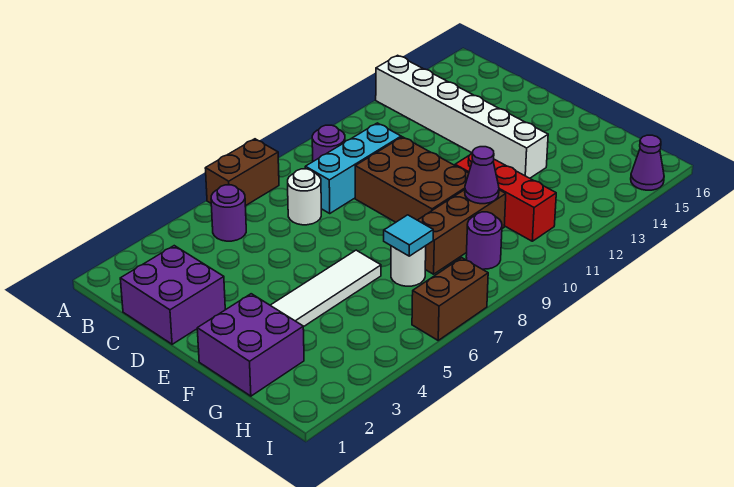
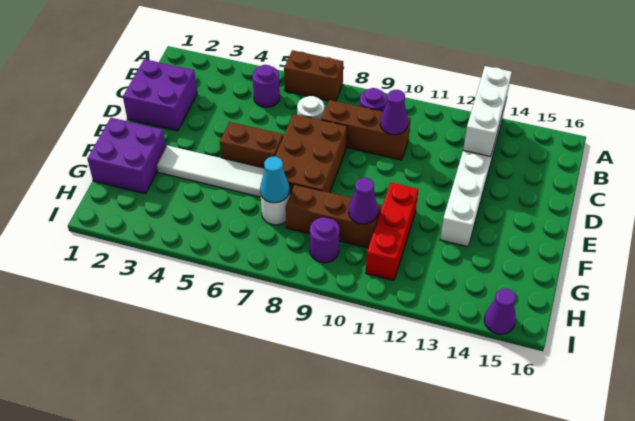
none -> white brick A13:C13 level 2
cyan brick C8:C10 level 1 -> brown brick C8:C10 level 1
none -> purple cone C10 level 2
brown brick D9:F10 level 1 -> brown brick D7:F8 level 1
cyan tile G7 level 2 -> cyan cone G7 level 2
brown brick I6:I7 level 1 -> brown brick E5:E6 level 1

